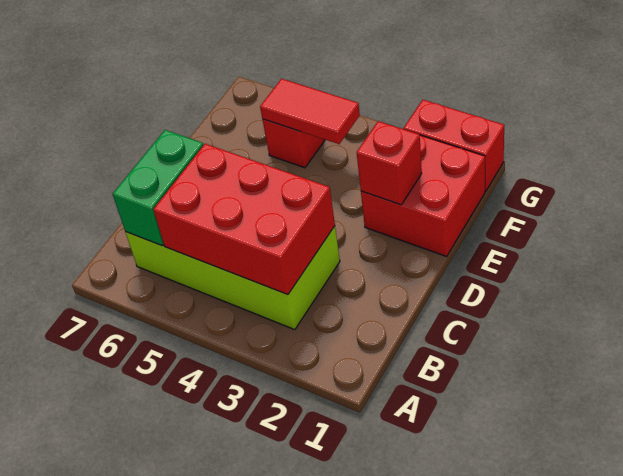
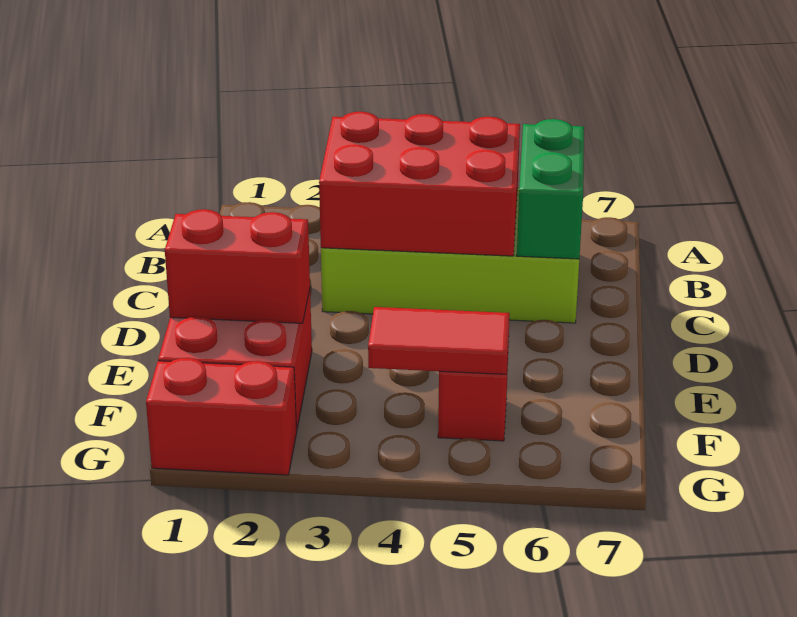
red brick E2 level 2 -> red brick E1:E2 level 2

